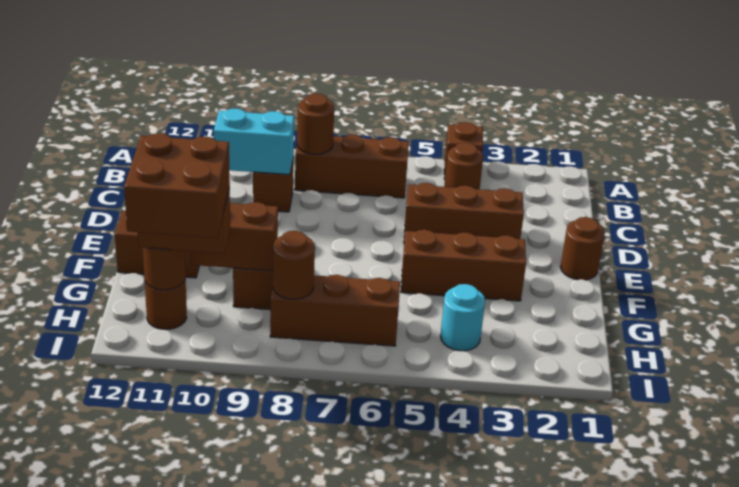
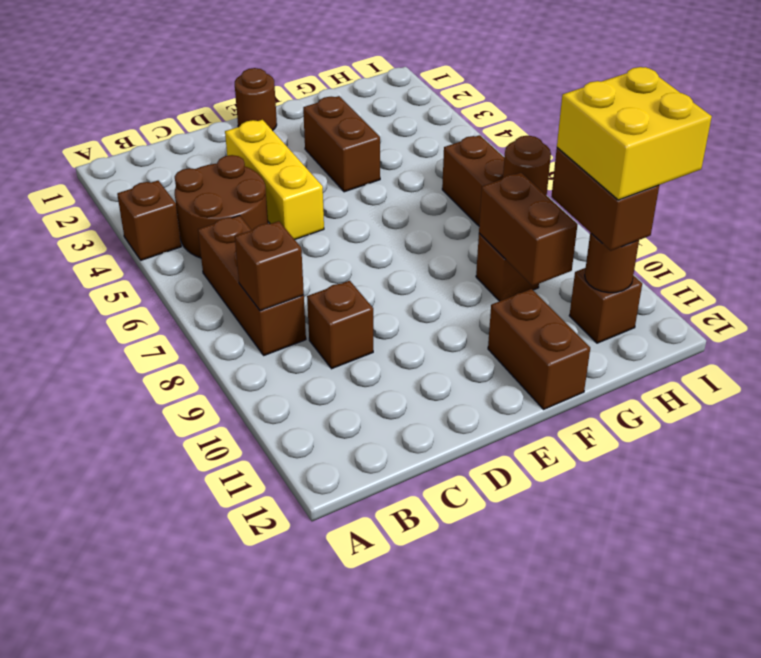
brown round brick B4 level 1 -> brown round brick B4:C5 level 1
brown round brick B8 level 2 -> brown brick B8 level 2
cyan brick C9:C10 level 2 -> none
brown brick D3:D5 level 1 -> yellow brick D3:D5 level 1
brown brick F3:F5 level 1 -> brown brick F3:F4 level 1
cyan round brick H4 level 1 -> none
brown brick H10:I11 level 4 -> yellow brick H10:I11 level 4
brown round brick H11 level 1 -> brown brick H11 level 1

